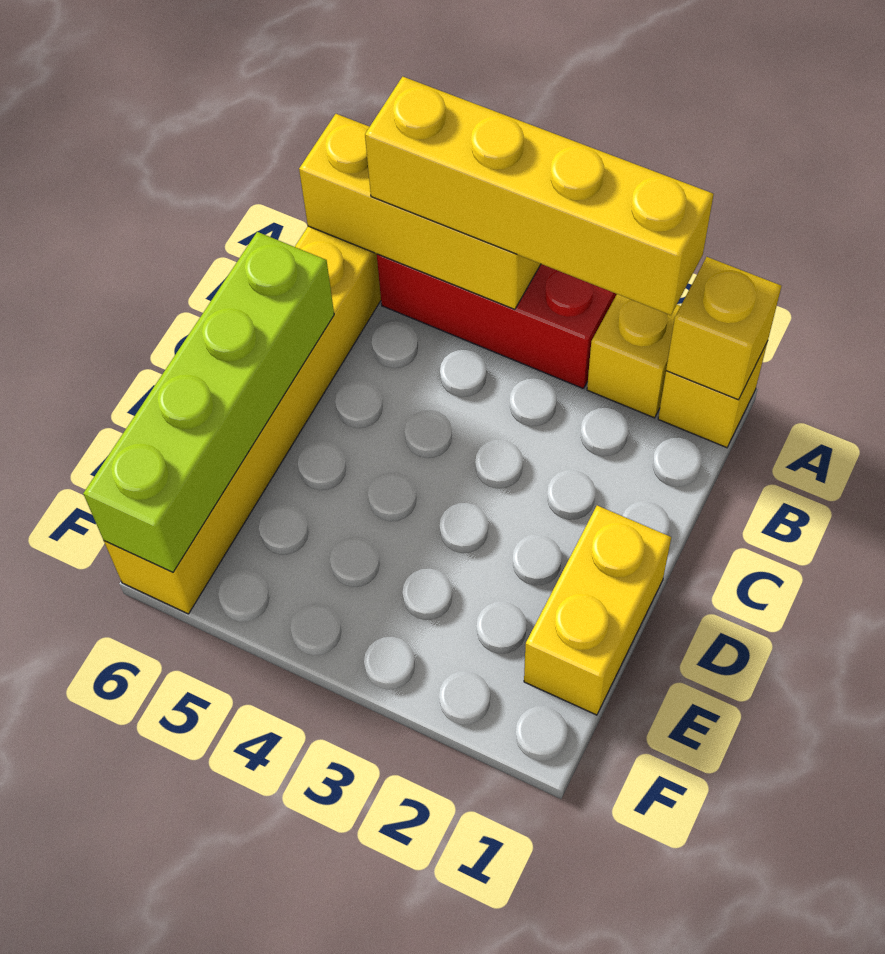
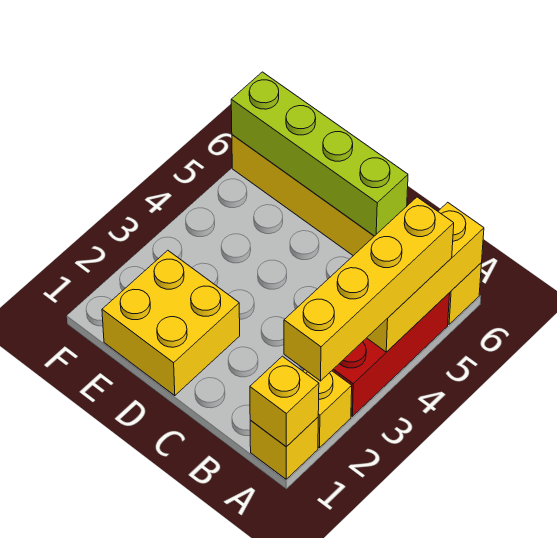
yellow brick D1:E1 level 1 -> yellow brick D1:E2 level 1

